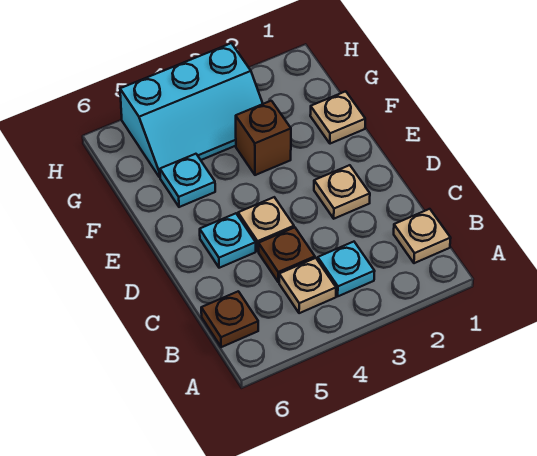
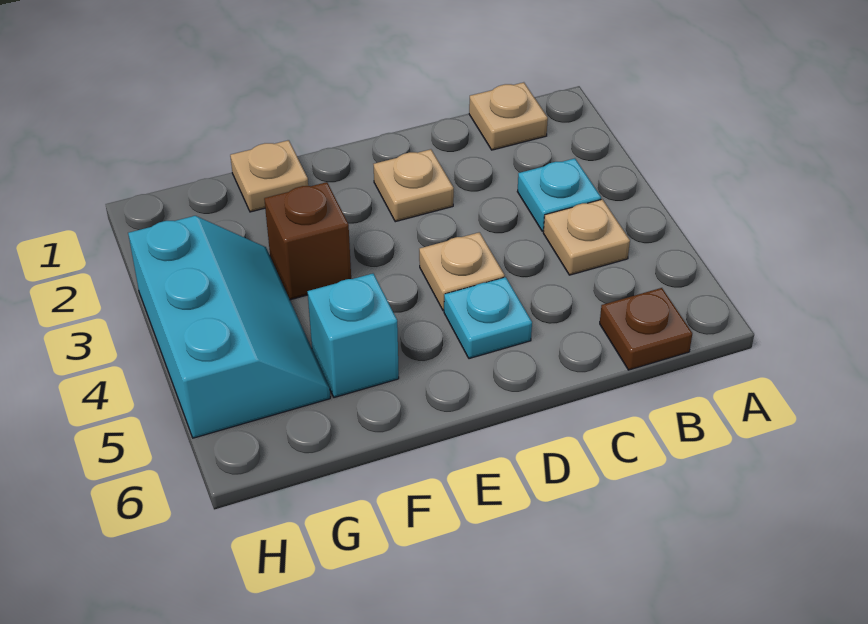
brown plate C4 level 1 -> none
cyan plate F5 level 1 -> cyan brick F5 level 1

